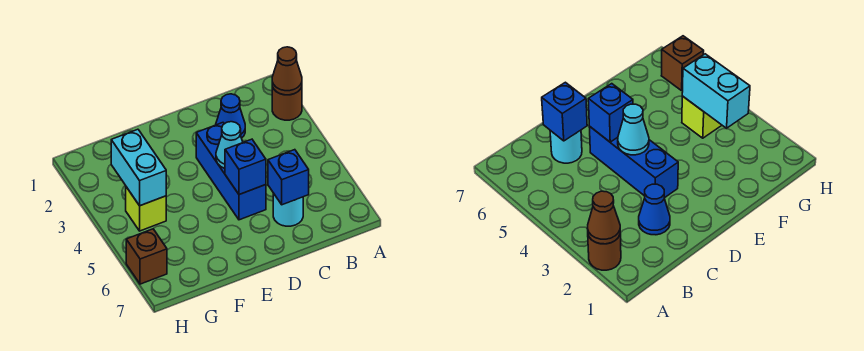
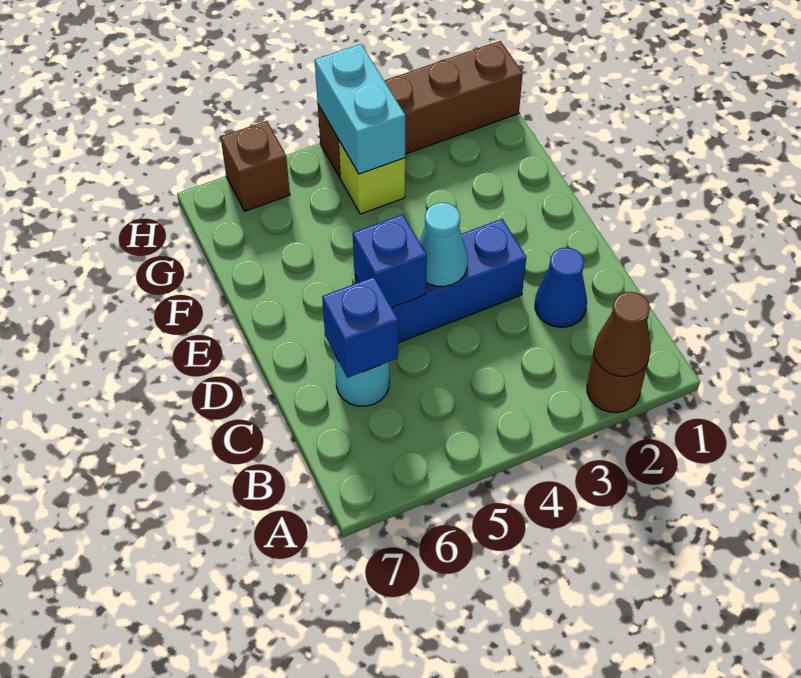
cyan brick G3:G4 level 2 -> cyan brick G4:H4 level 2
none -> brown brick H1:H4 level 1

